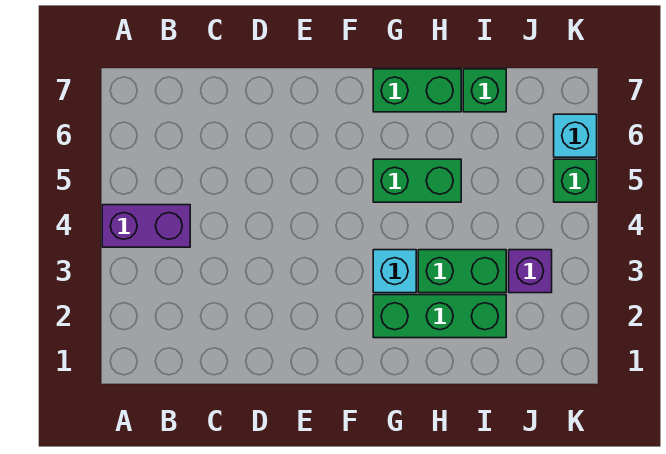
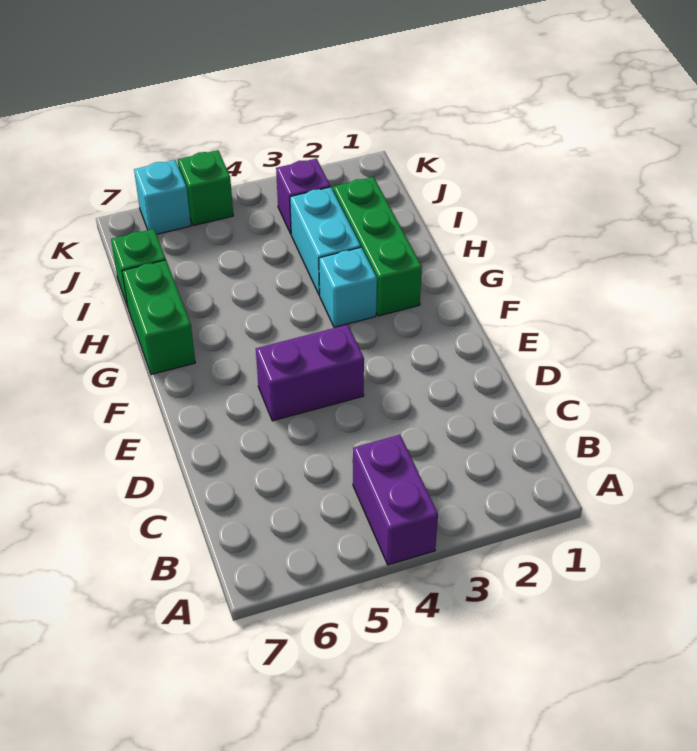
none -> purple brick E4:E5 level 1
green brick G5:H5 level 1 -> none
green brick H3:I3 level 1 -> cyan brick H3:I3 level 1

